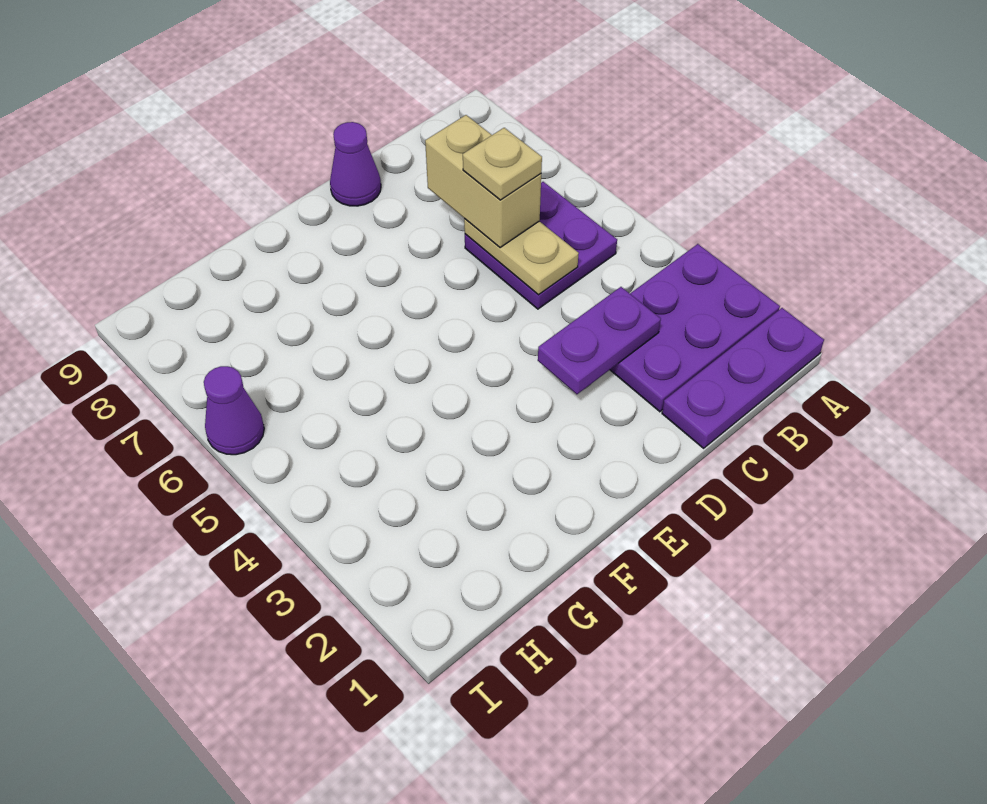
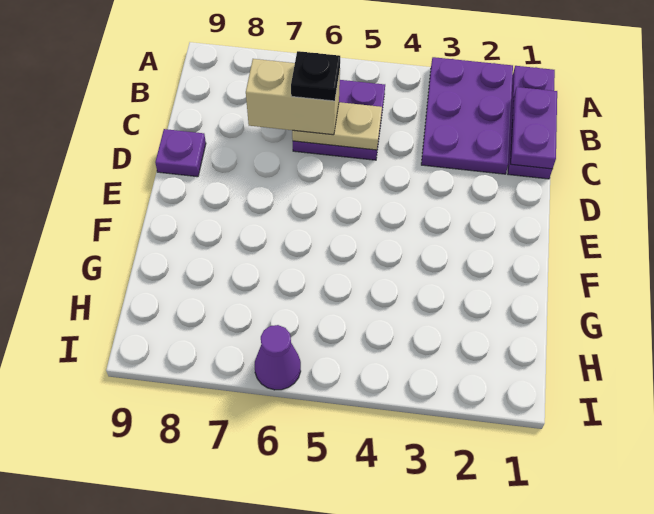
purple plate C3:D3 level 2 -> purple plate B1:C1 level 2
tan plate C6 level 4 -> black plate C6 level 4
purple cone D9 level 1 -> purple plate D9 level 1

